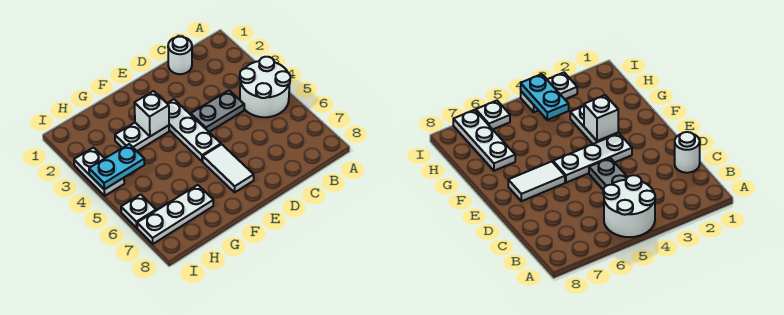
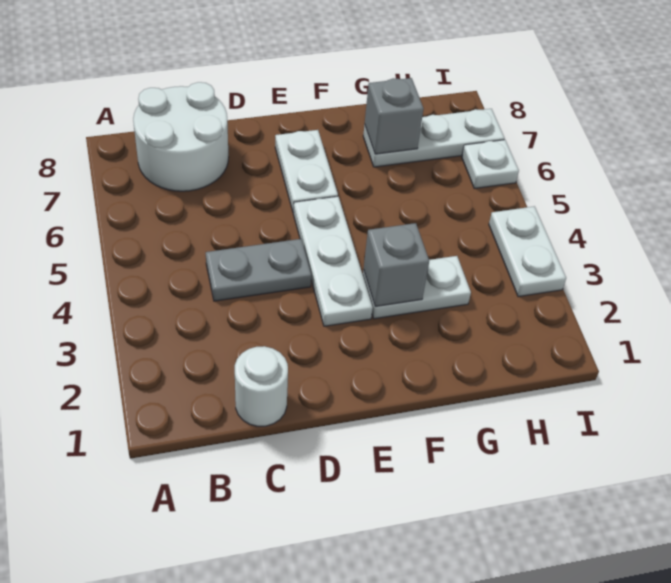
white round brick A4:B5 level 1 -> white round brick B7:C8 level 1
white tile E6:E7 level 1 -> white plate E6:E7 level 1
white brick F3 level 2 -> grey brick F3 level 2
none -> grey brick G7 level 2
cyan plate H4:I4 level 2 -> none

